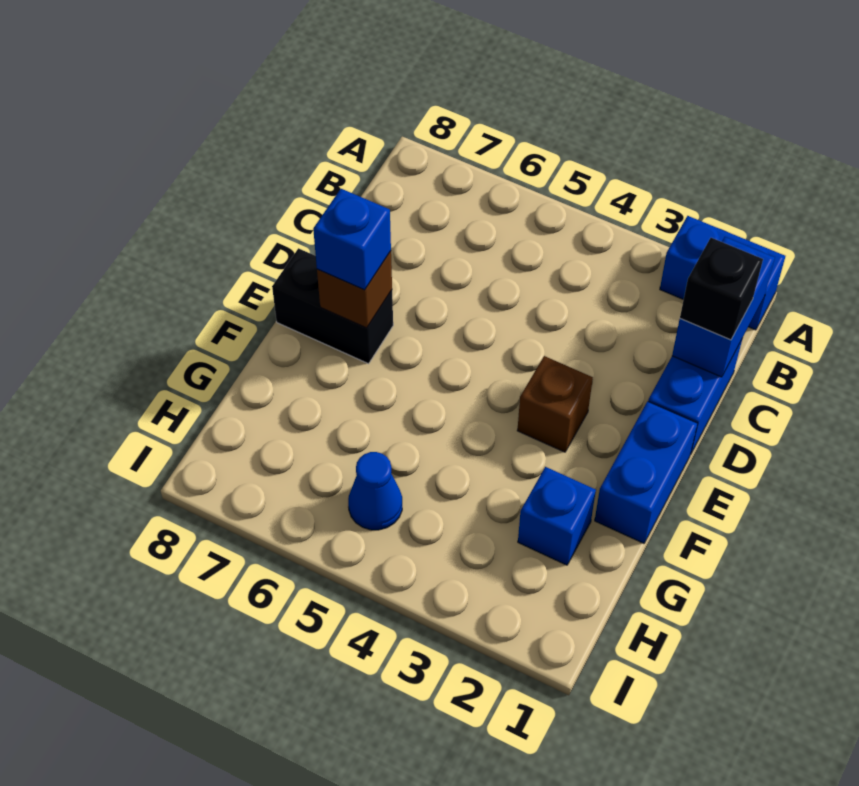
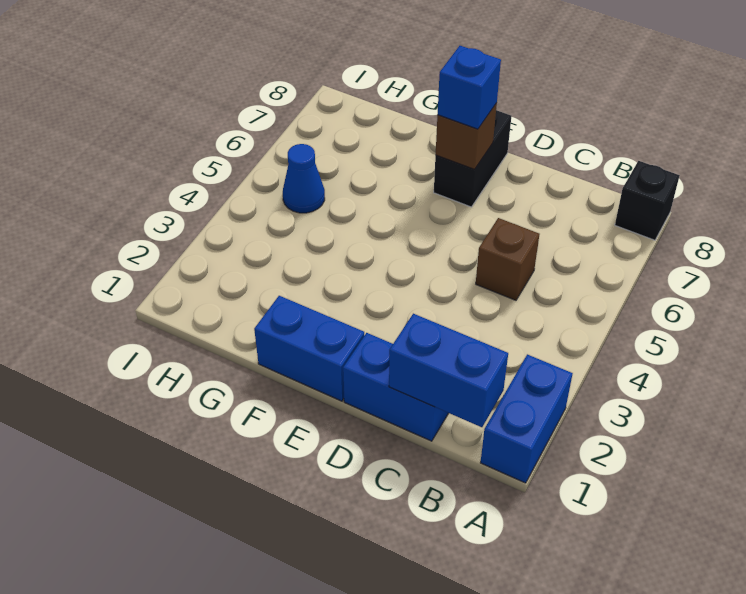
black brick C1 level 3 -> black brick A8 level 1
brown brick E3 level 1 -> brown brick C5 level 1
blue brick G2 level 1 -> none

